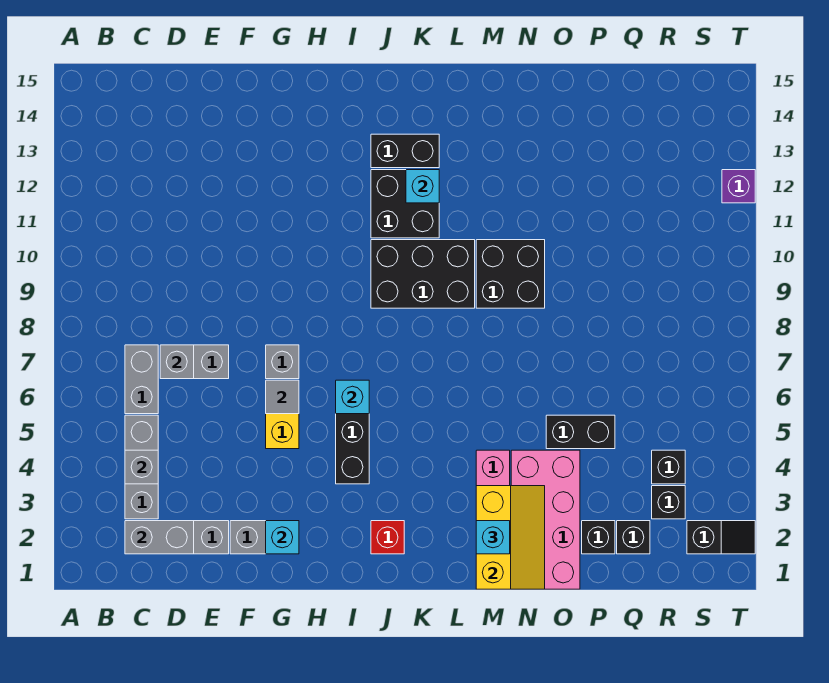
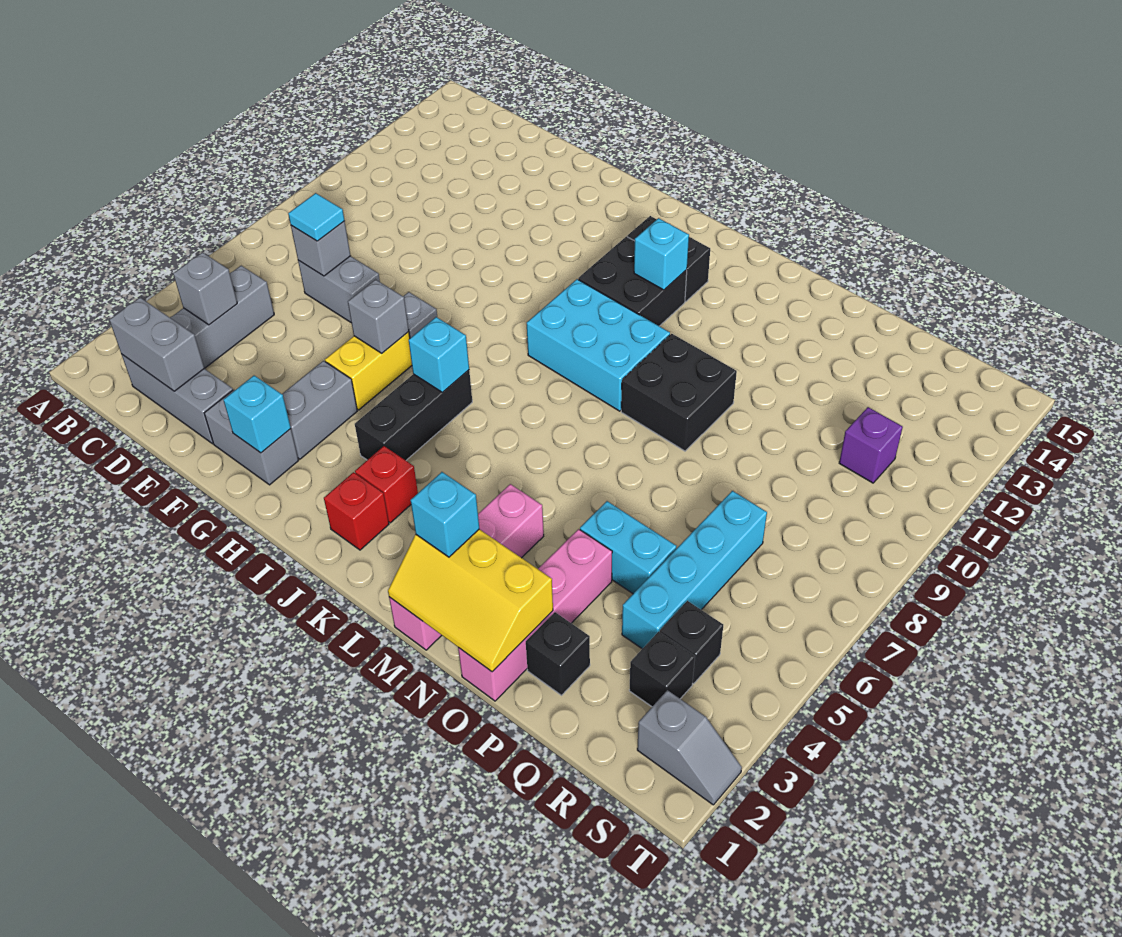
grey brick C6:C7 level 1 -> grey brick G3:G4 level 1
none -> cyan tile D7 level 3
grey tile G6 level 2 -> grey brick G6 level 2
none -> red brick J3 level 1
black brick J9:L10 level 1 -> cyan brick J9:L10 level 1
yellow slope M1:N3 level 2 top M -> yellow slope M1:O2 level 2 top 2
pink brick N1:O4 level 1 -> pink brick O1:O4 level 1
black brick O5:P5 level 1 -> cyan brick O5:P5 level 1
black brick Q2 level 1 -> none
none -> cyan brick Q4:Q7 level 1
black slope S2:T2 level 1 top S -> grey slope S2:T2 level 1 top S
purple brick T12 level 1 -> purple brick R11 level 1

